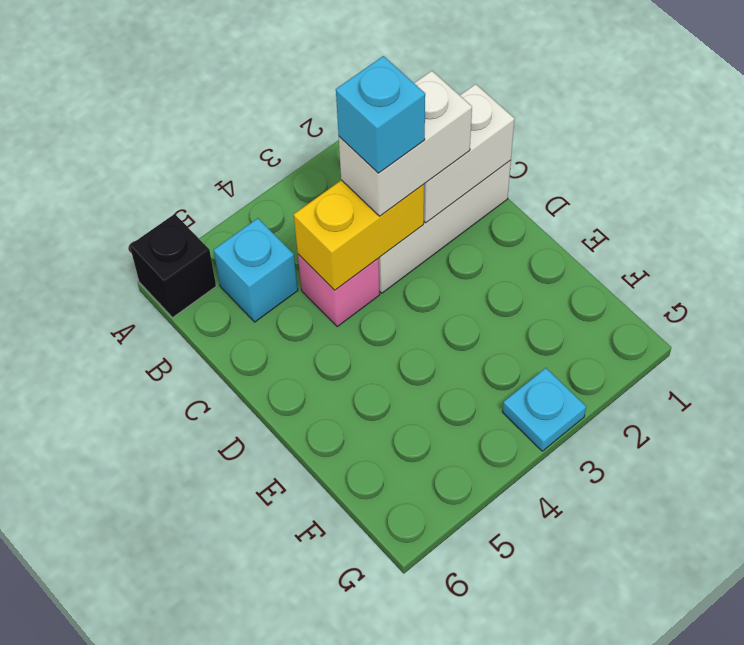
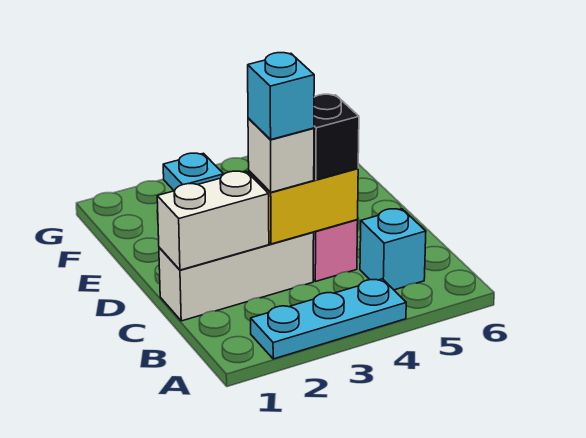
none -> cyan plate A2:A4 level 1
black brick A6 level 1 -> black brick C4 level 3
white brick C2:C3 level 3 -> white brick C3 level 3

